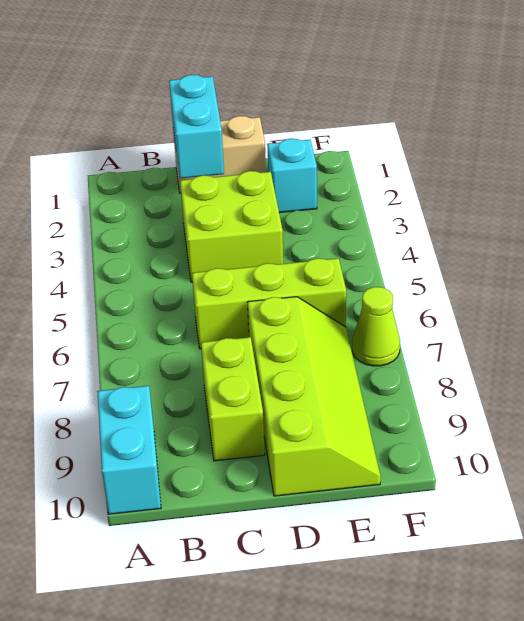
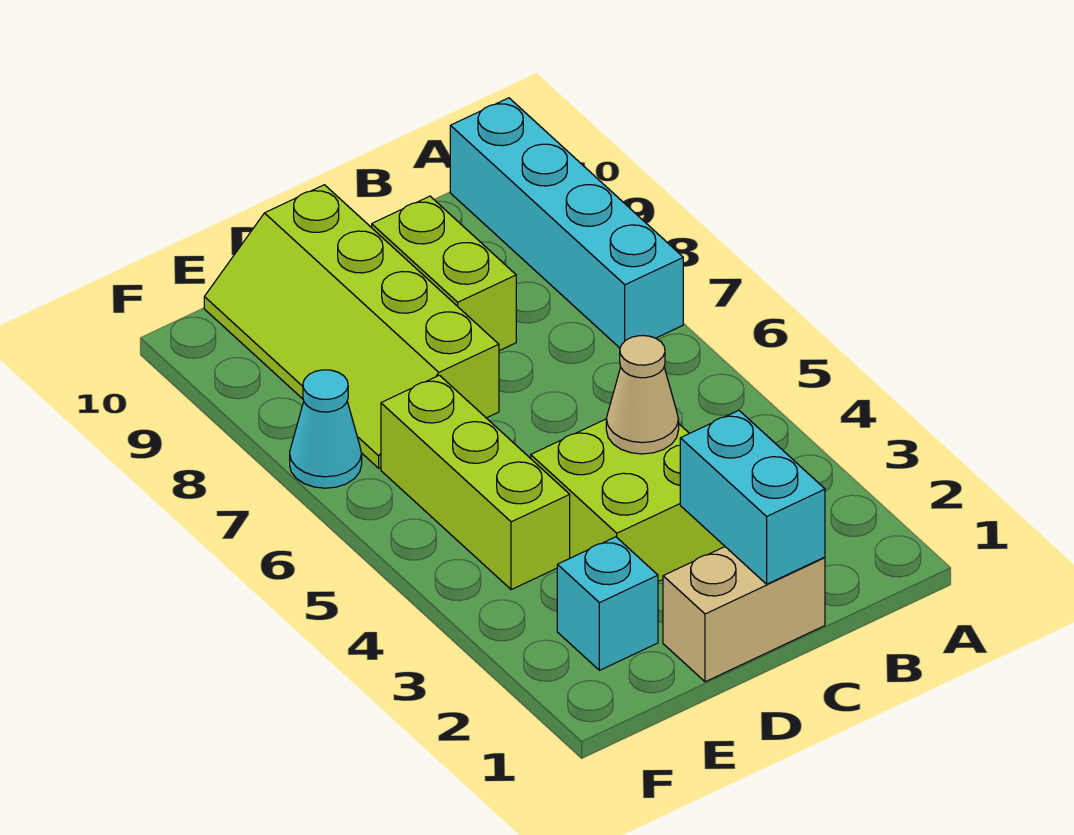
cyan brick A9:A10 level 1 -> cyan brick A7:A10 level 1
none -> tan cone C4 level 2
lime brick C6:E6 level 1 -> lime brick E4:E6 level 1
lime cone F7 level 1 -> cyan cone F7 level 1

